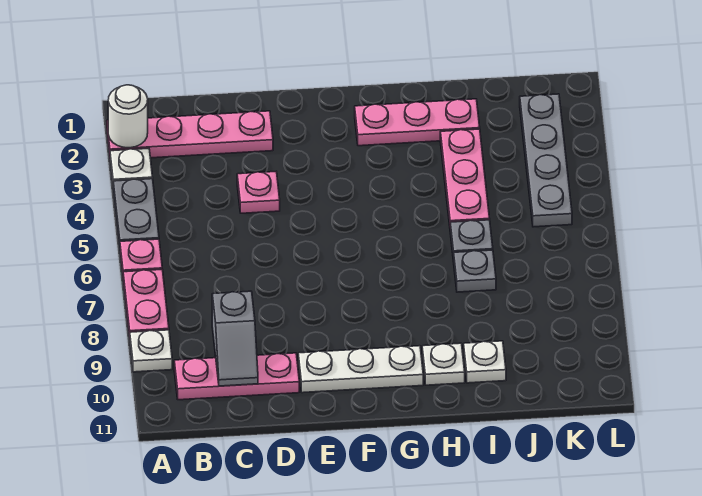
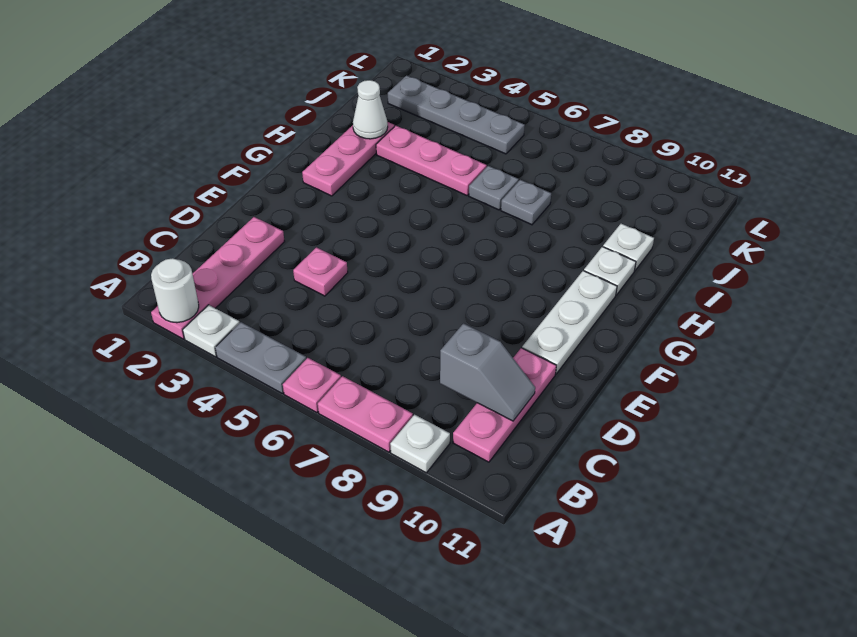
none -> white cone I2 level 2

